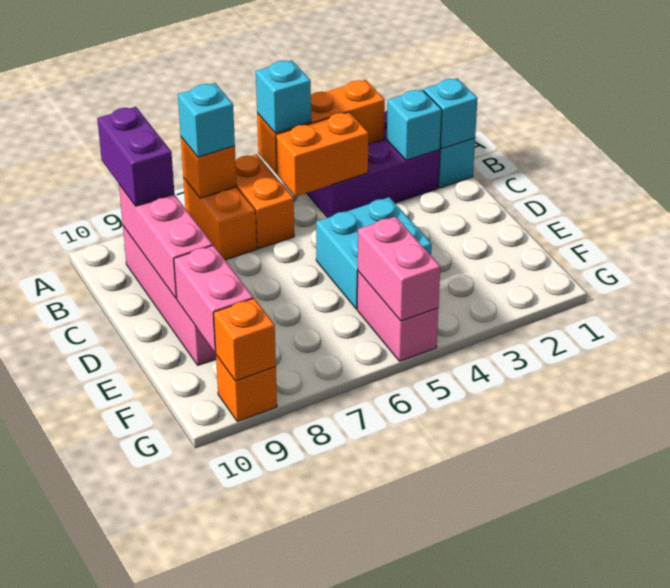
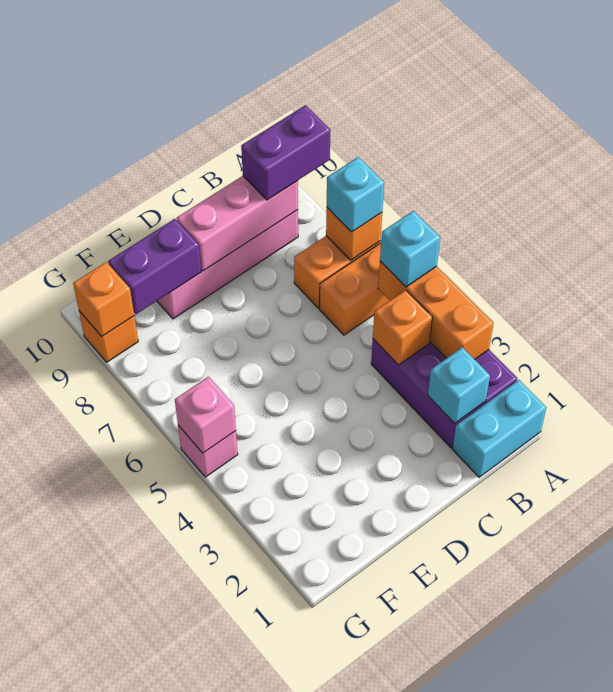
cyan brick B1 level 2 -> none
orange brick B4:B5 level 2 -> orange brick B4 level 2
cyan brick D4:E5 level 1 -> none
pink brick E9:F9 level 2 -> purple brick E9:F9 level 2
pink brick F5:G5 level 1 -> pink brick G5 level 1
pink brick F5:G5 level 2 -> pink brick G5 level 2

